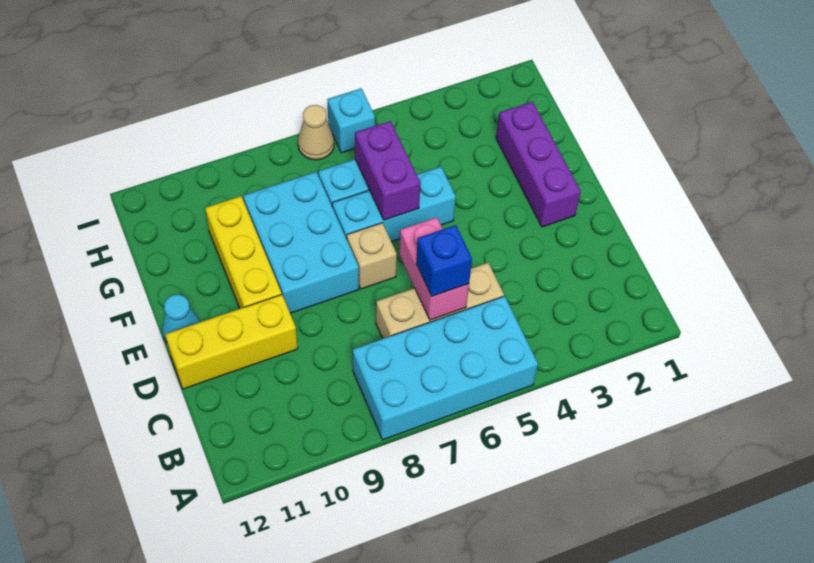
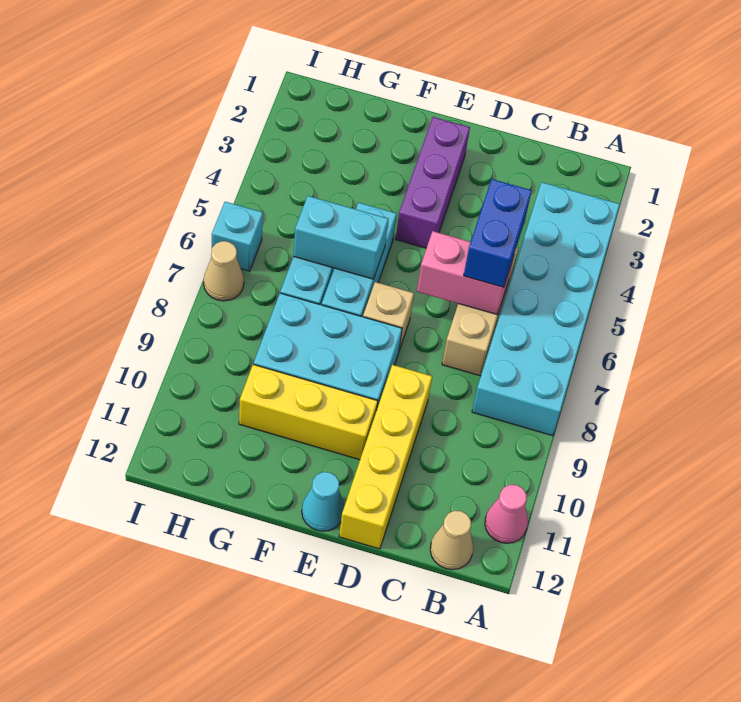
cyan brick A5:B8 level 1 -> cyan brick A3:B8 level 1
none -> pink cone A11 level 1
none -> tan cone B12 level 1
blue brick C6 level 3 -> blue brick C5:C6 level 3
yellow brick D10:D12 level 1 -> yellow brick D9:D12 level 1
purple brick E2:G2 level 1 -> purple brick E2:E4 level 1
purple brick F6:G6 level 2 -> cyan brick F6:G6 level 2

